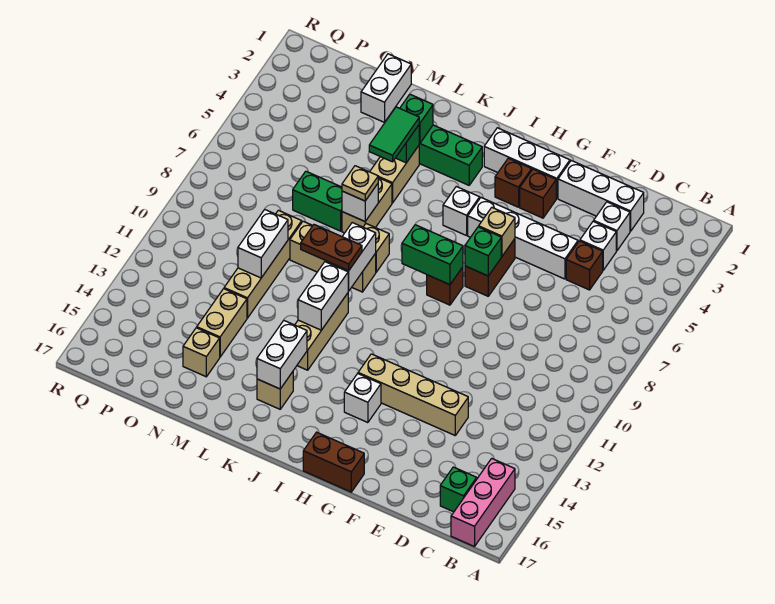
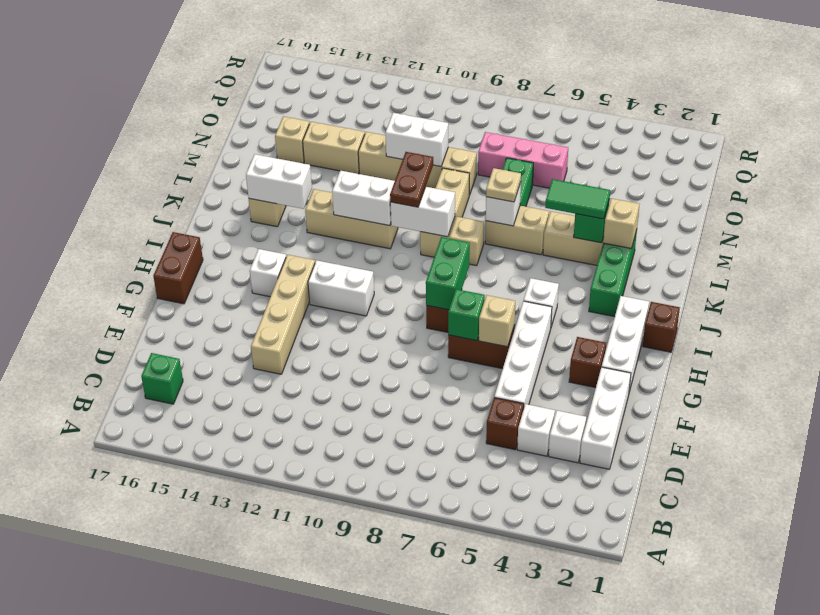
pink brick B15:B17 level 1 -> pink brick O6:O8 level 1
brown brick H3 level 1 -> brown brick I1 level 1
green brick L3 level 2 -> tan brick L3 level 2
white brick N1:N2 level 1 -> white brick H11:H12 level 1

